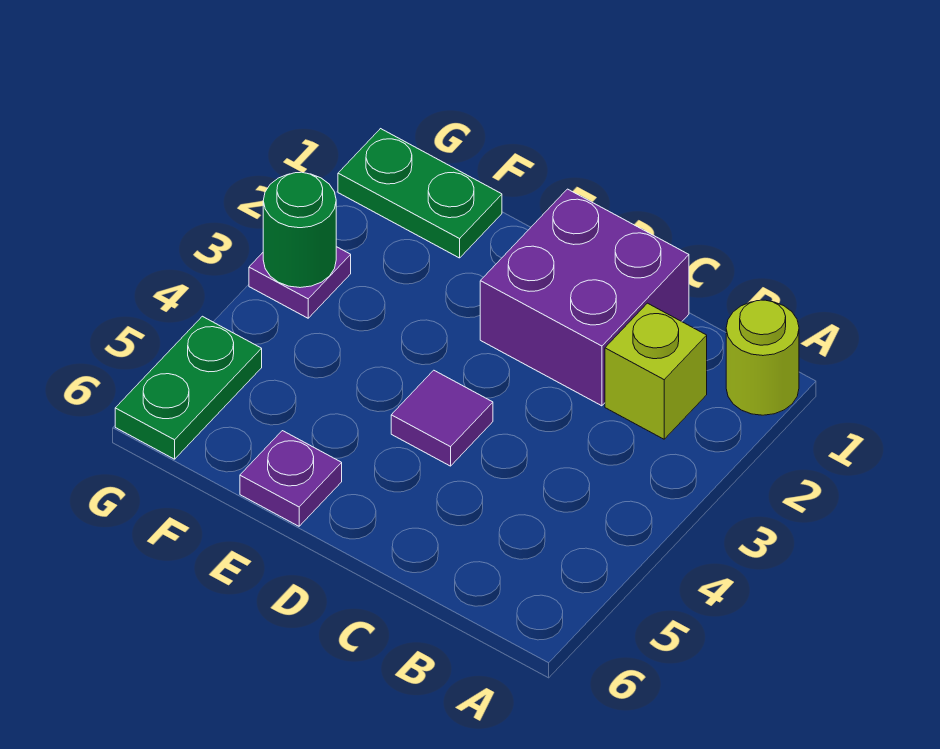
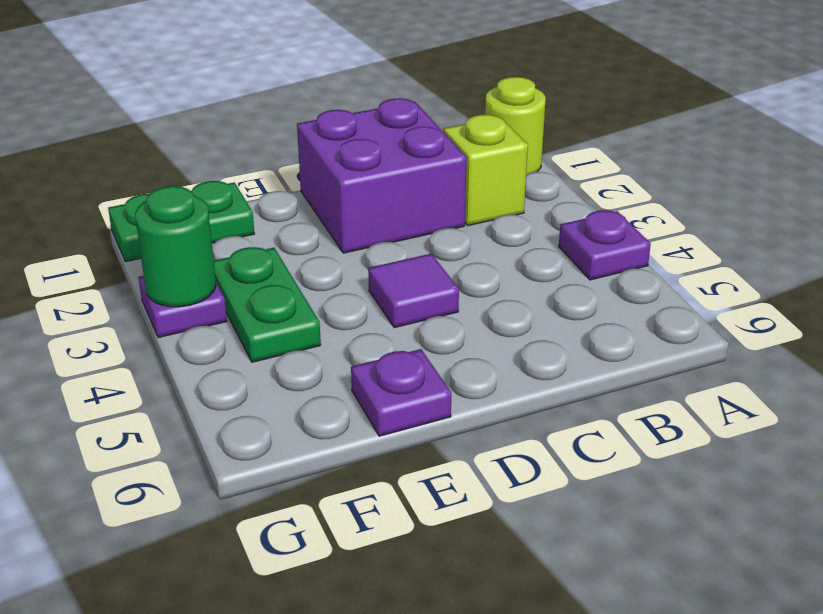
none -> purple plate A4 level 1
green plate G5:G6 level 1 -> green plate F3:F4 level 1

